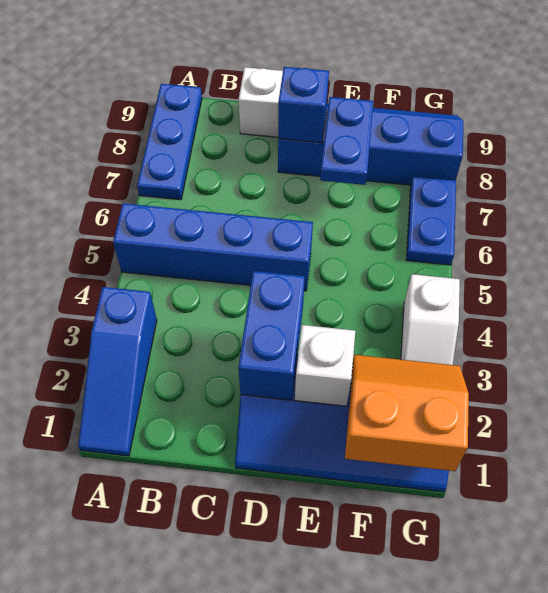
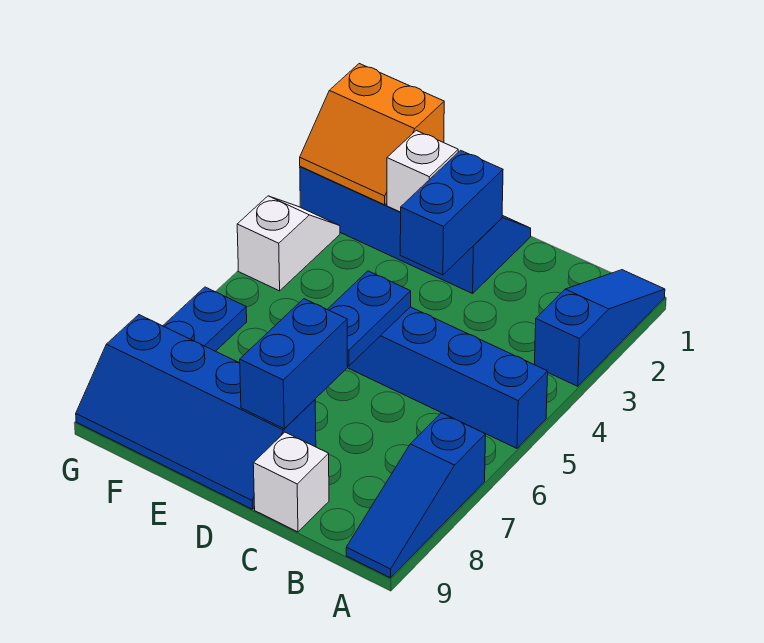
blue plate A7:A9 level 1 -> blue slope A7:A9 level 1 top 7
blue brick D8 level 2 -> blue brick D7:D8 level 2
blue plate E7:E8 level 2 -> blue plate D5:D6 level 2

